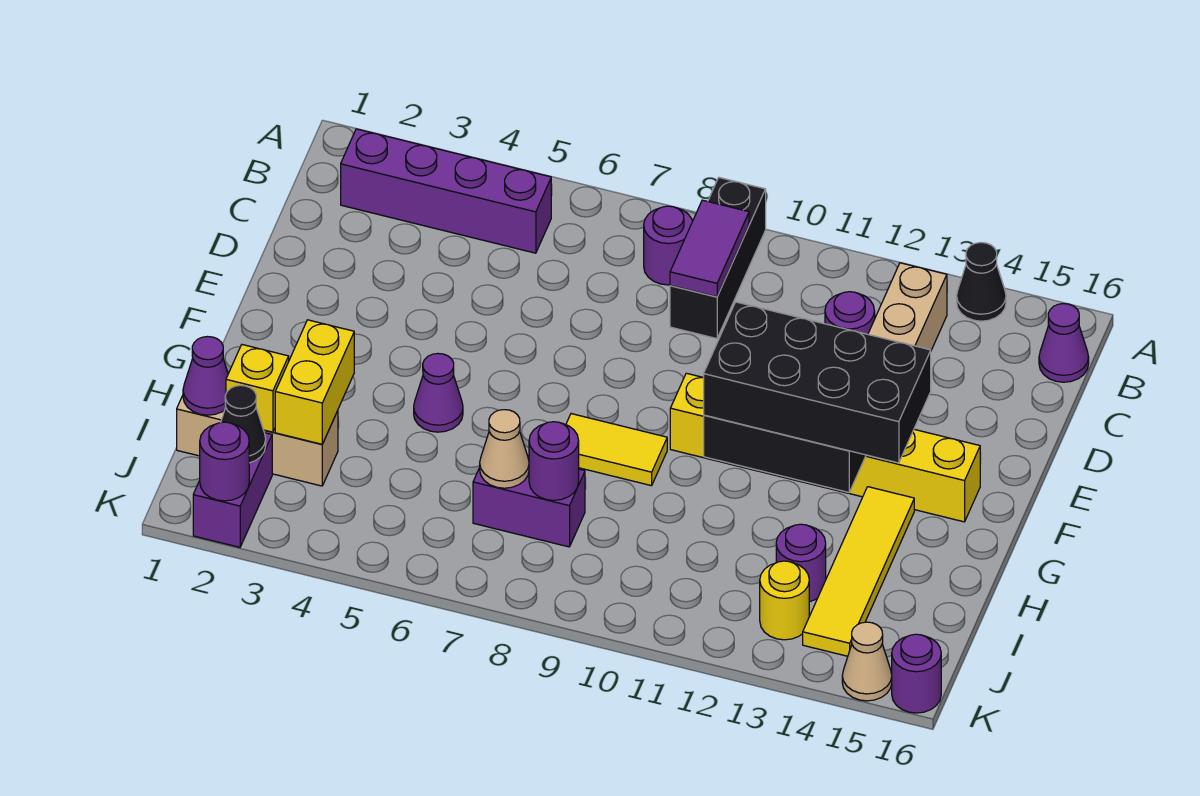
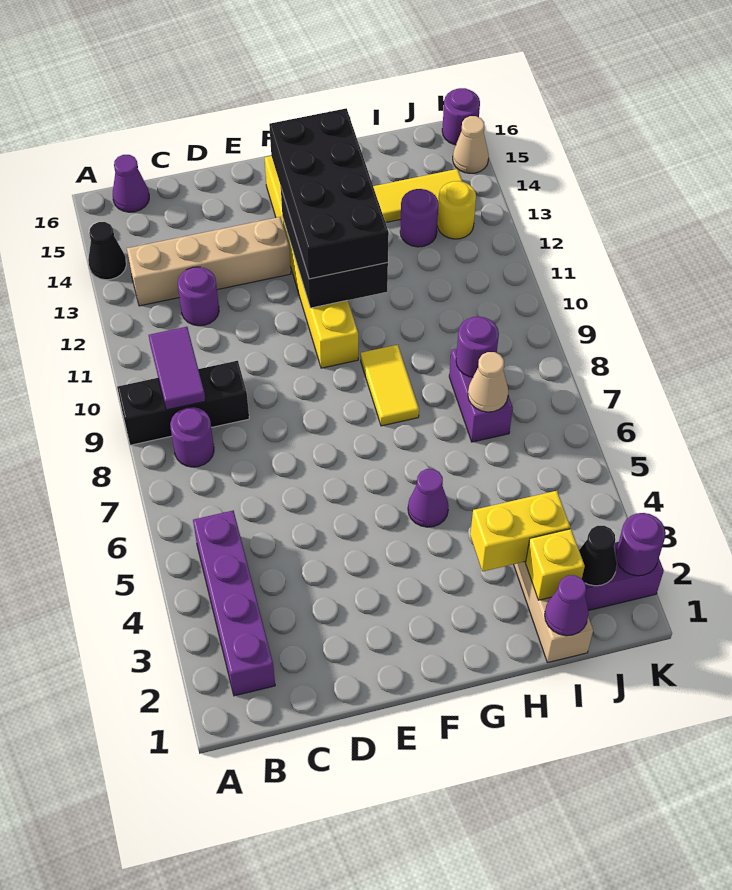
purple tile B9:C9 level 2 -> purple tile B9:B10 level 2

